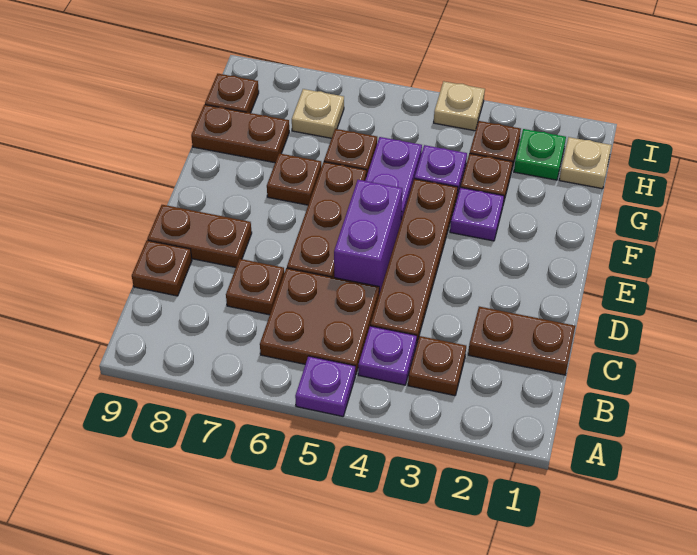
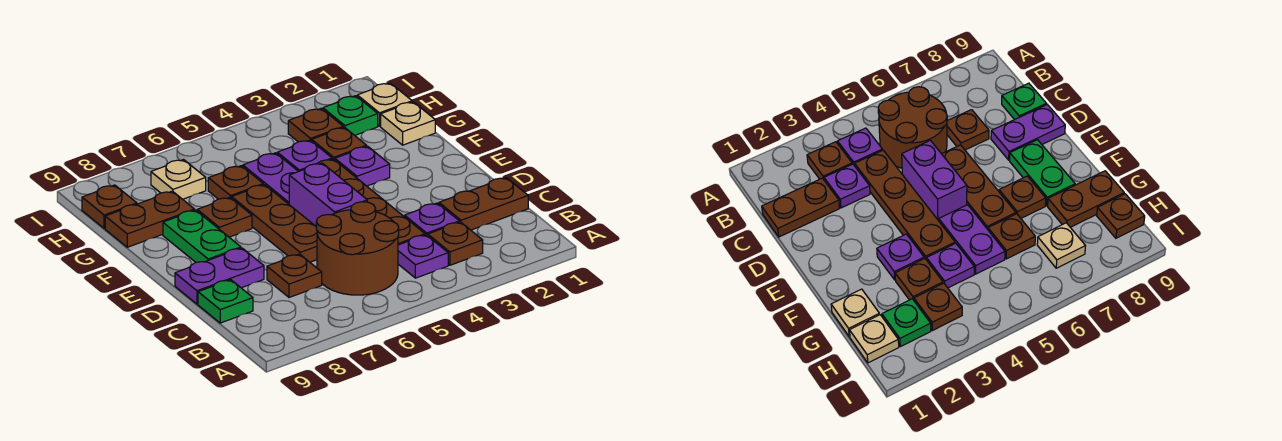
purple plate A5 level 1 -> purple plate C3 level 1
brown plate B5:C6 level 1 -> brown round brick B5:C6 level 1
brown plate C9 level 1 -> green plate C9 level 1
brown plate D8:D9 level 1 -> purple plate D8:D9 level 1
none -> green plate E8:F8 level 1
tan plate I4 level 1 -> tan plate G1 level 1

